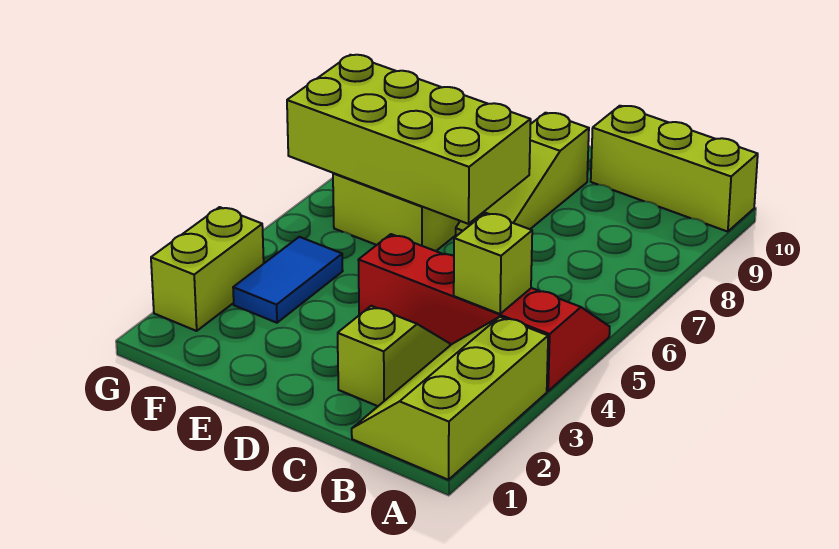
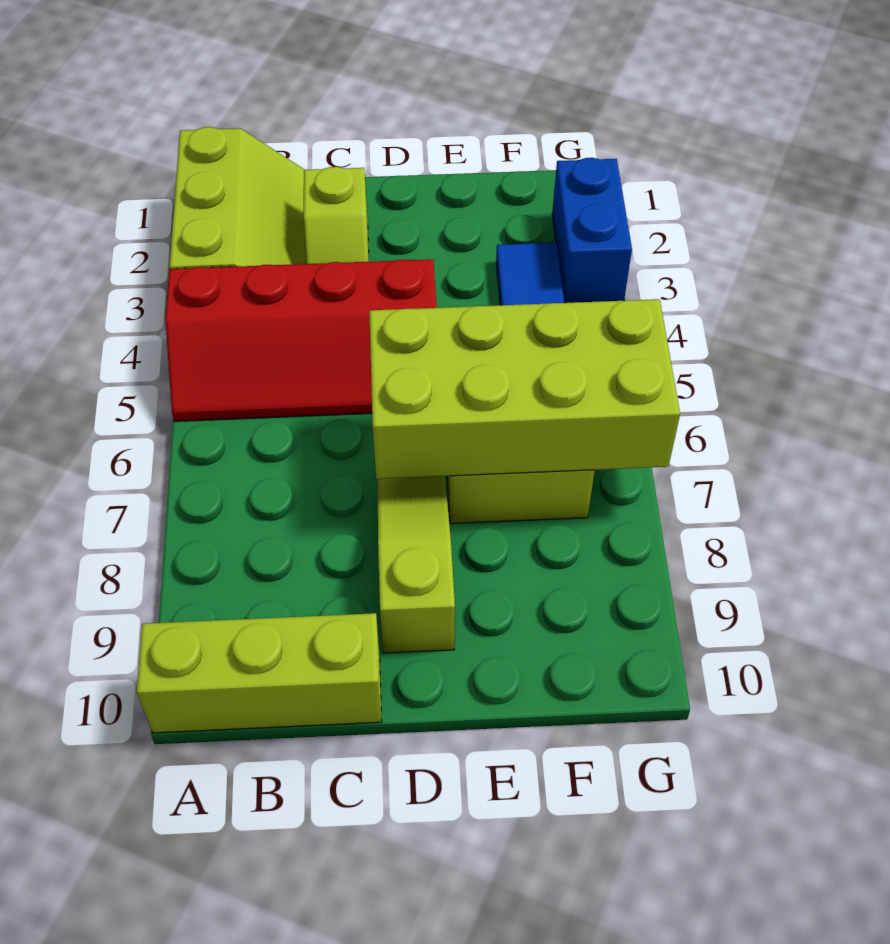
lime brick B4 level 2 -> none
lime brick G2:G3 level 1 -> blue brick G2:G3 level 1

